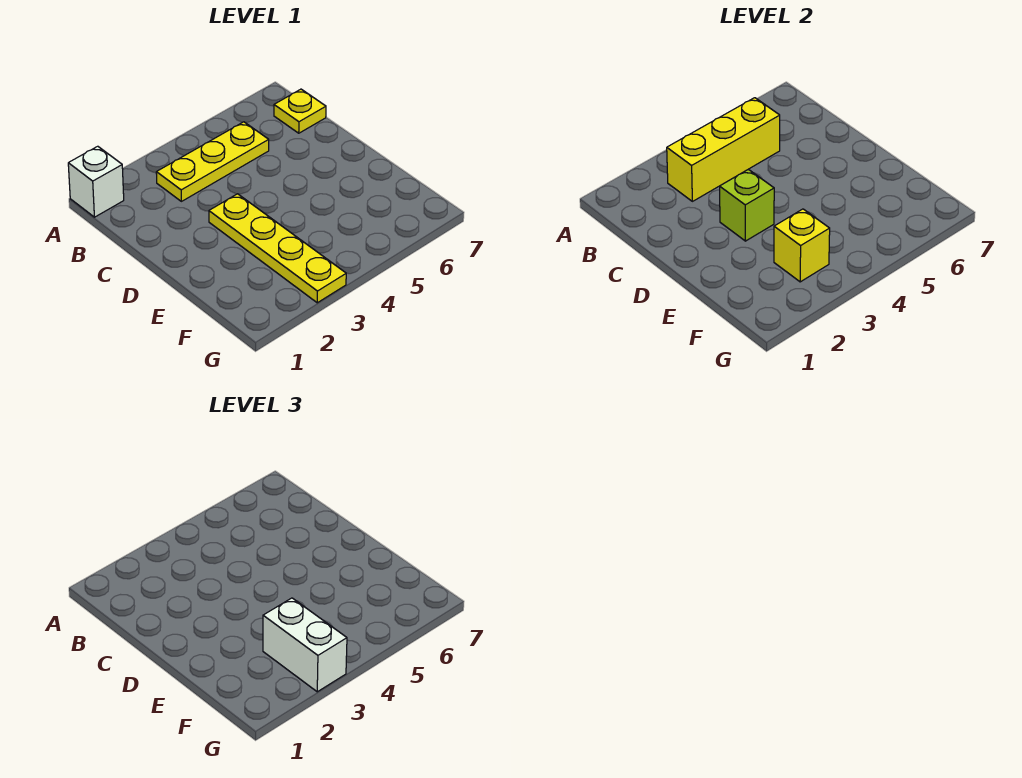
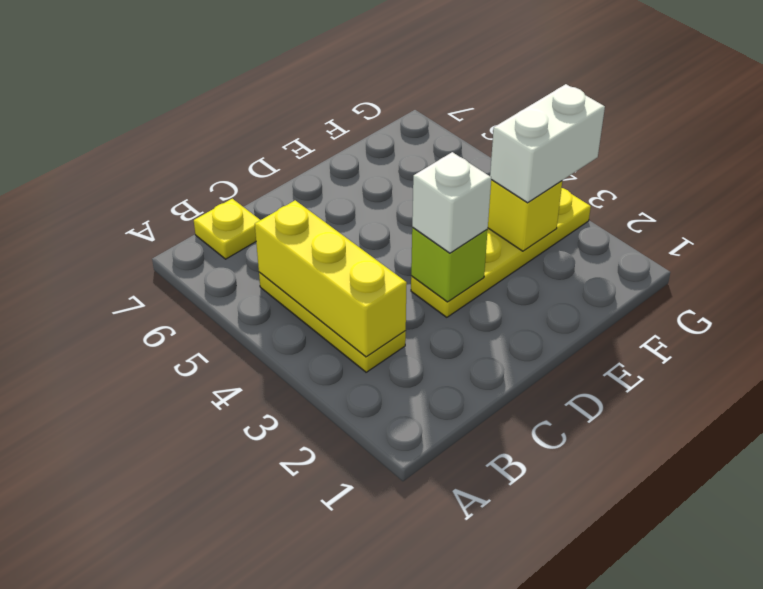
white brick A1 level 1 -> white brick D3 level 3

